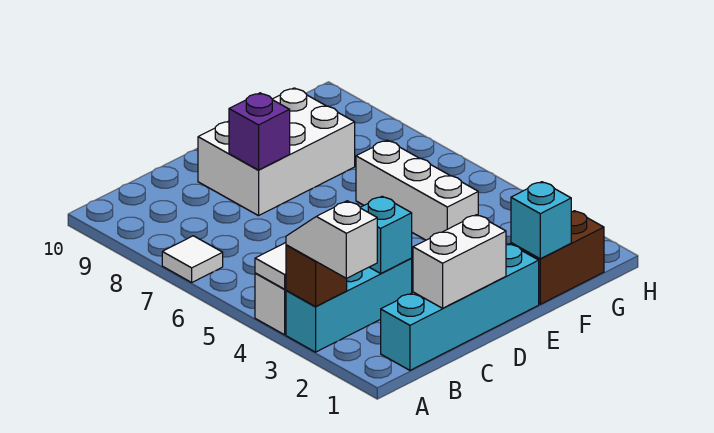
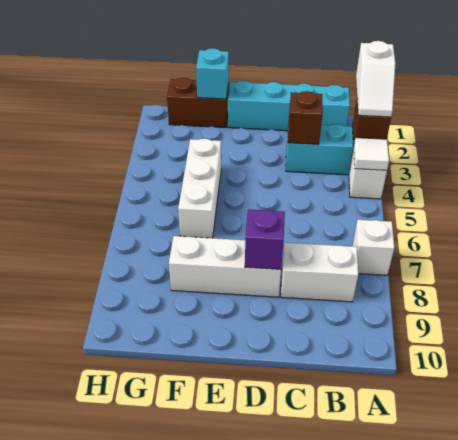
white tile A7 level 1 -> white brick A7 level 1
white brick C1:D1 level 2 -> white brick B8:C8 level 1
cyan brick C3 level 2 -> brown brick C3 level 2
white brick D8:F9 level 1 -> white brick D8:F8 level 1

